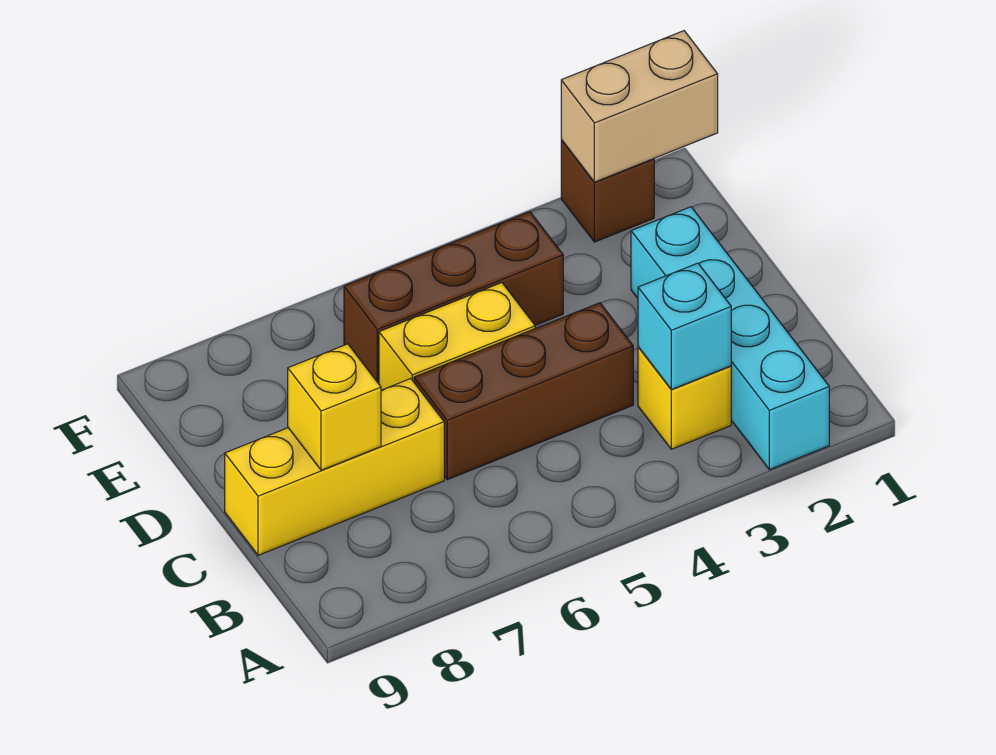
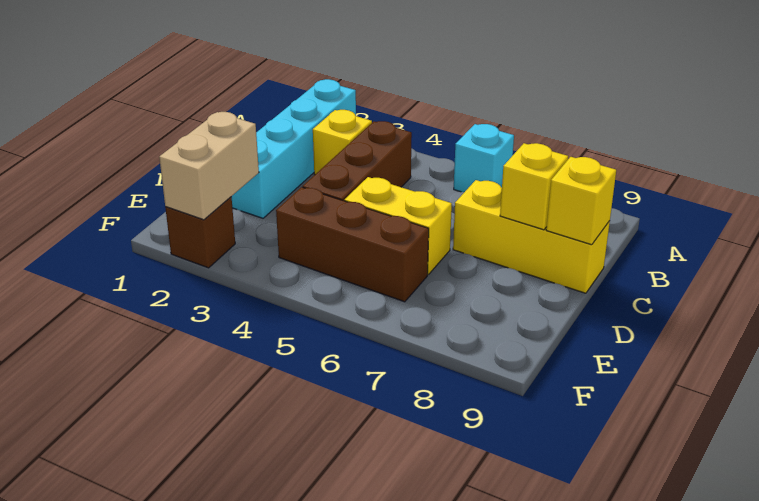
cyan brick B3 level 2 -> cyan brick A6 level 1
brown brick C4:C6 level 1 -> brown brick B4:D4 level 1
none -> yellow brick C9 level 2
tan brick F1:F2 level 2 -> tan brick E2:F2 level 2

